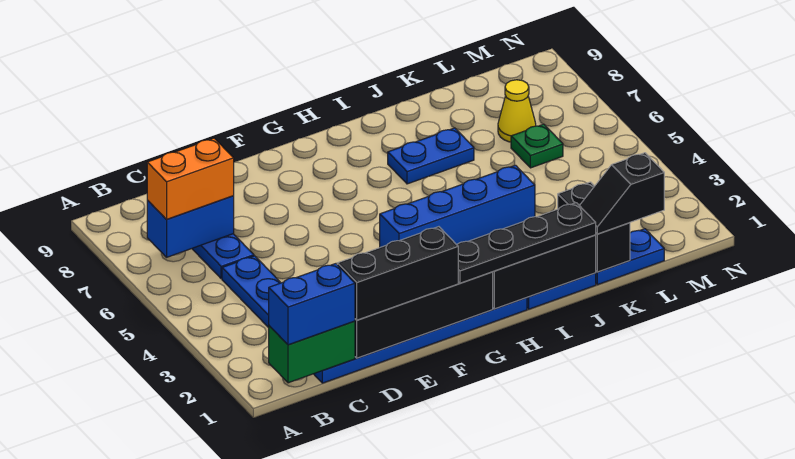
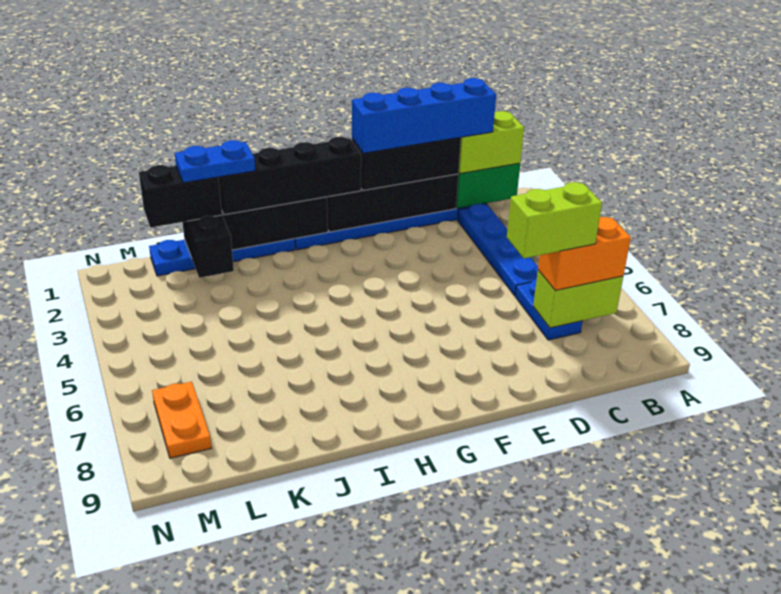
blue brick B1:C1 level 3 -> lime brick B1:C1 level 3
blue brick B7:C7 level 2 -> lime brick B7:C7 level 2
none -> lime brick C7:D7 level 4
black plate G1:J1 level 3 -> black brick G1:J1 level 3
blue brick G4:J4 level 1 -> blue brick C1:F1 level 4
blue plate I7:J7 level 1 -> blue plate J1:K1 level 4
black slope K1:L1 level 3 top L -> black brick K1:L1 level 3
green plate L6 level 1 -> none
yellow cone L7 level 1 -> none
none -> orange plate M7:M8 level 1

